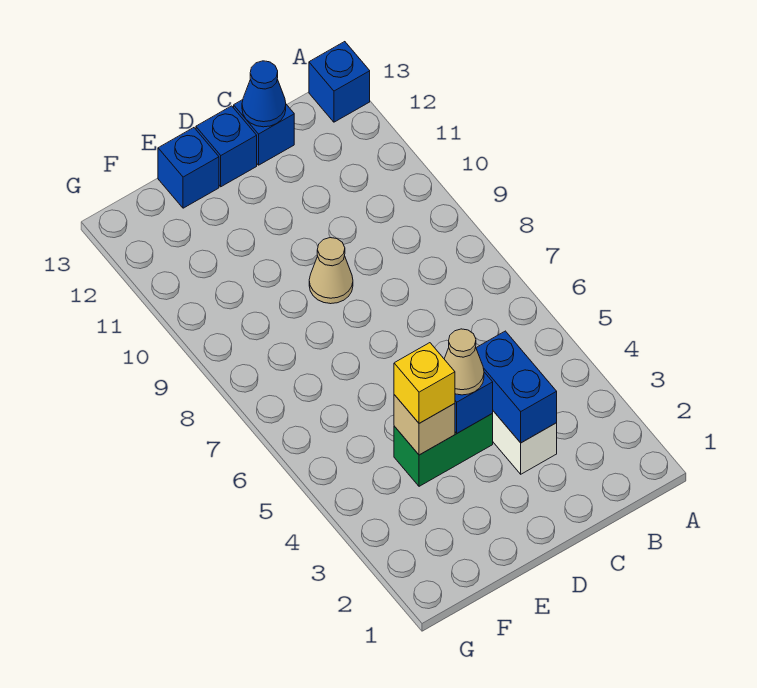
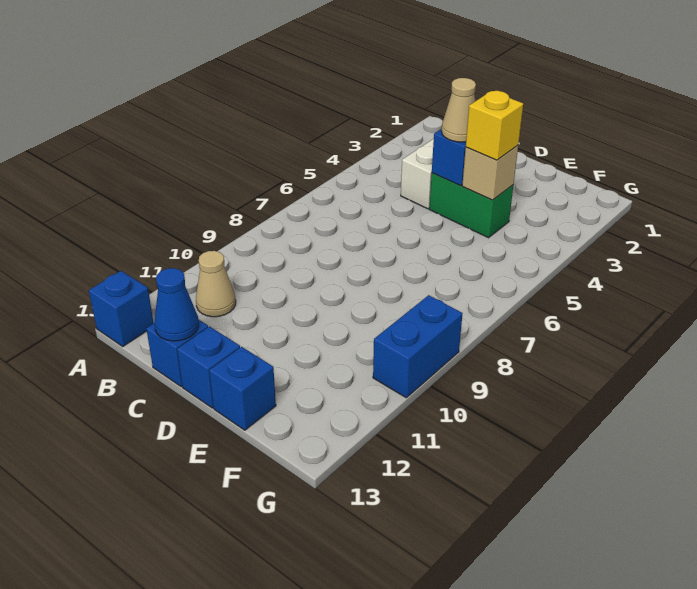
blue brick C3:C4 level 2 -> blue brick G9:G10 level 1
tan cone D9 level 1 -> tan cone B11 level 1

